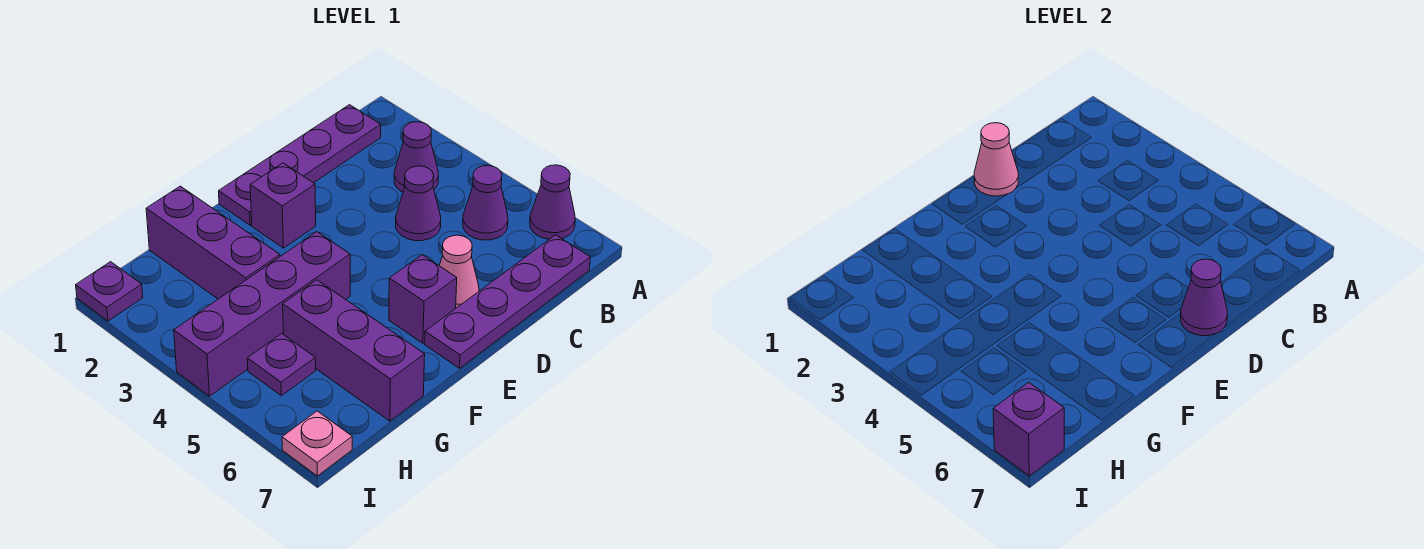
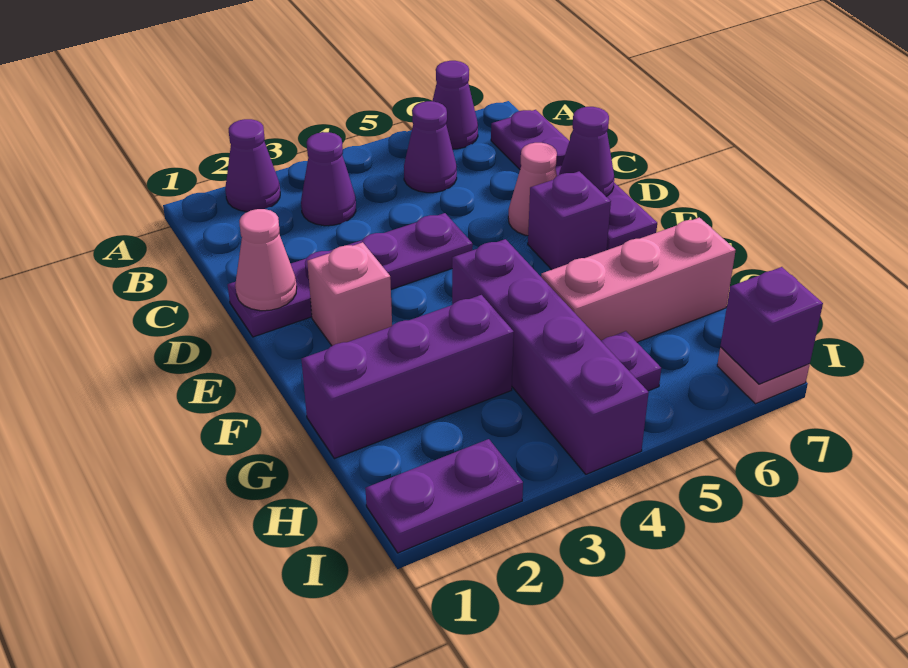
purple plate B1:E1 level 1 -> purple plate D1:D4 level 1
purple cone C4 level 1 -> purple cone A2 level 1
purple brick E2 level 1 -> pink brick E2 level 1
purple brick G5:G7 level 1 -> pink brick G5:G7 level 1
purple plate I1 level 1 -> purple plate I1:I2 level 1

